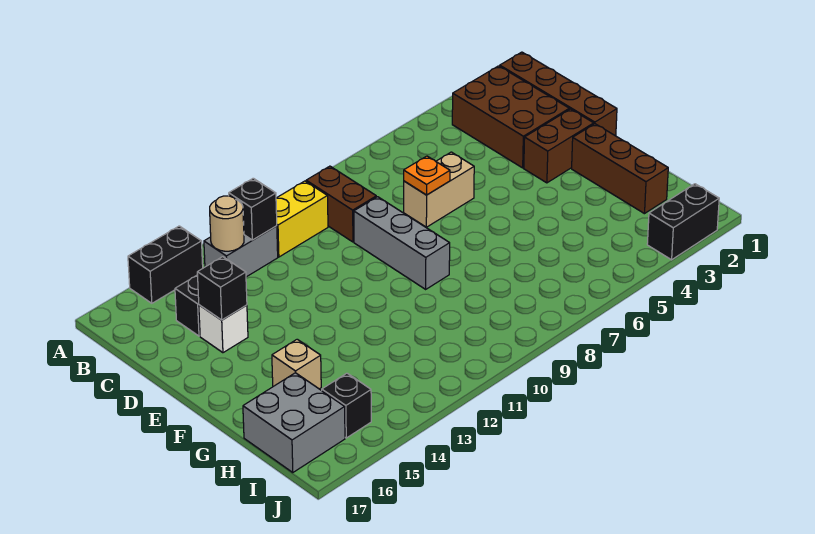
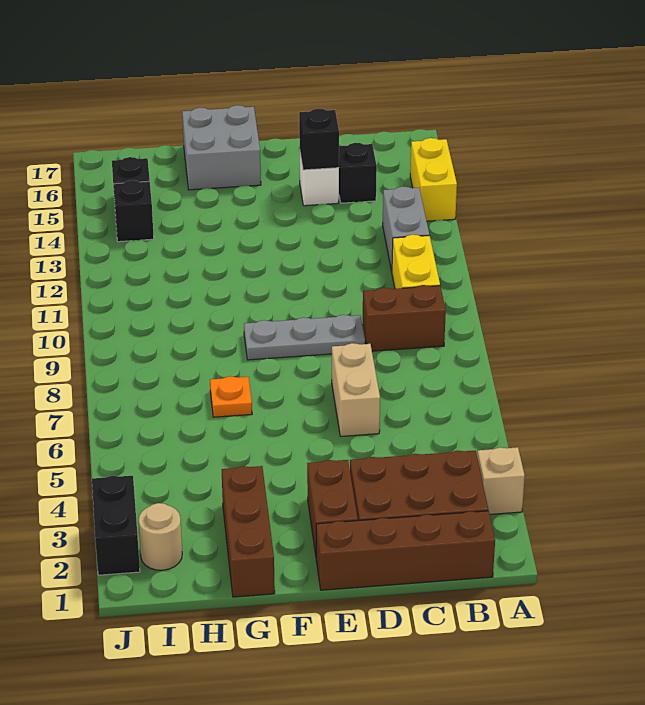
black brick A14:A15 level 1 -> yellow brick A14:A15 level 1
black brick B12 level 2 -> black brick I14 level 1
tan round brick B13 level 2 -> tan round brick I2 level 1
orange plate D7 level 2 -> orange plate G7 level 1
grey brick D9:F9 level 1 -> grey plate D9:F9 level 1
brown brick F2:H2 level 1 -> brown brick G1:G3 level 1
tan brick G15 level 1 -> tan brick A3 level 1
grey brick H16:I17 level 1 -> grey brick F16:G17 level 1

